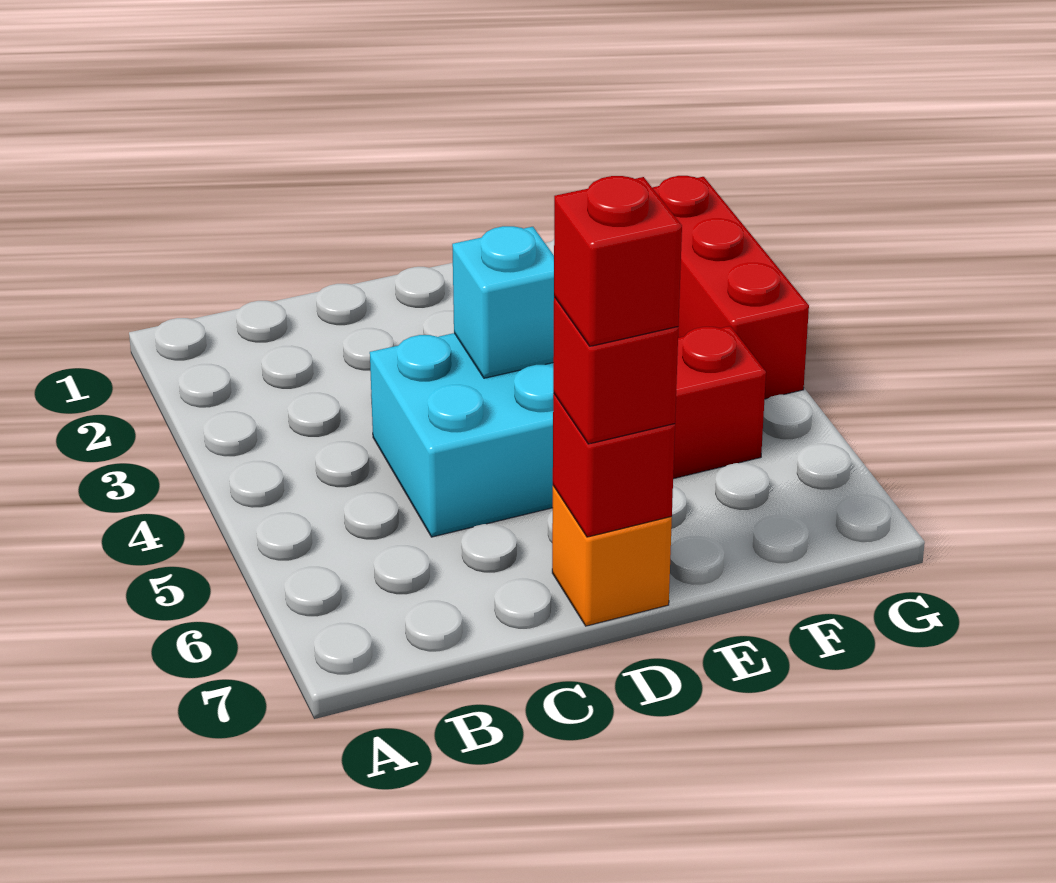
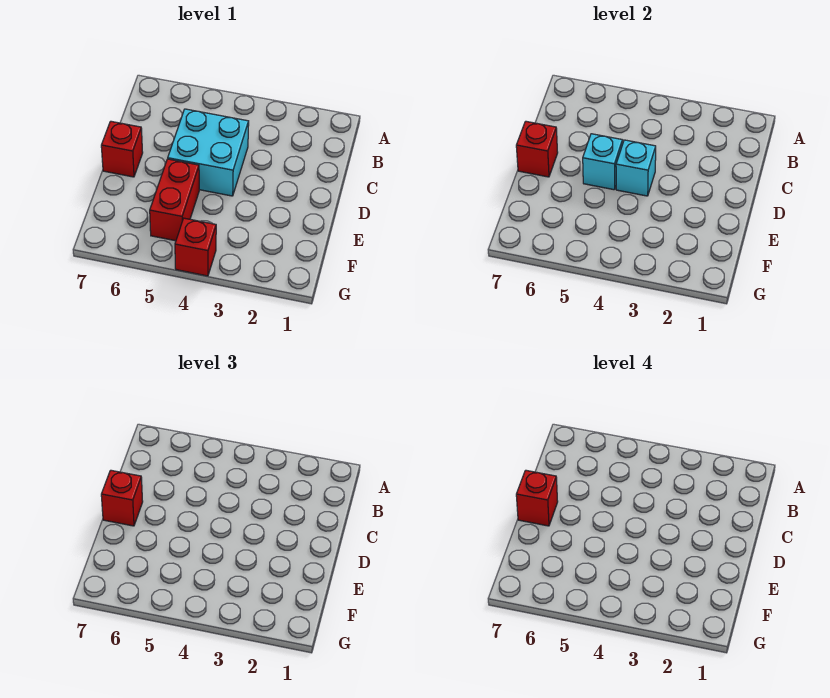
none -> cyan brick D5 level 2
orange brick D7 level 1 -> red brick D7 level 1
red brick G2:G4 level 1 -> red brick G4 level 1

